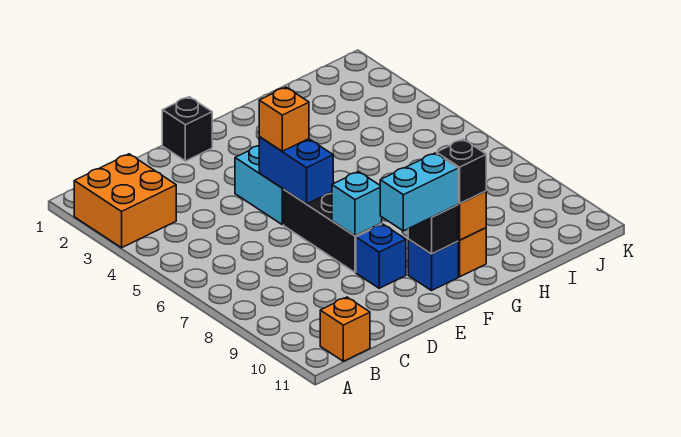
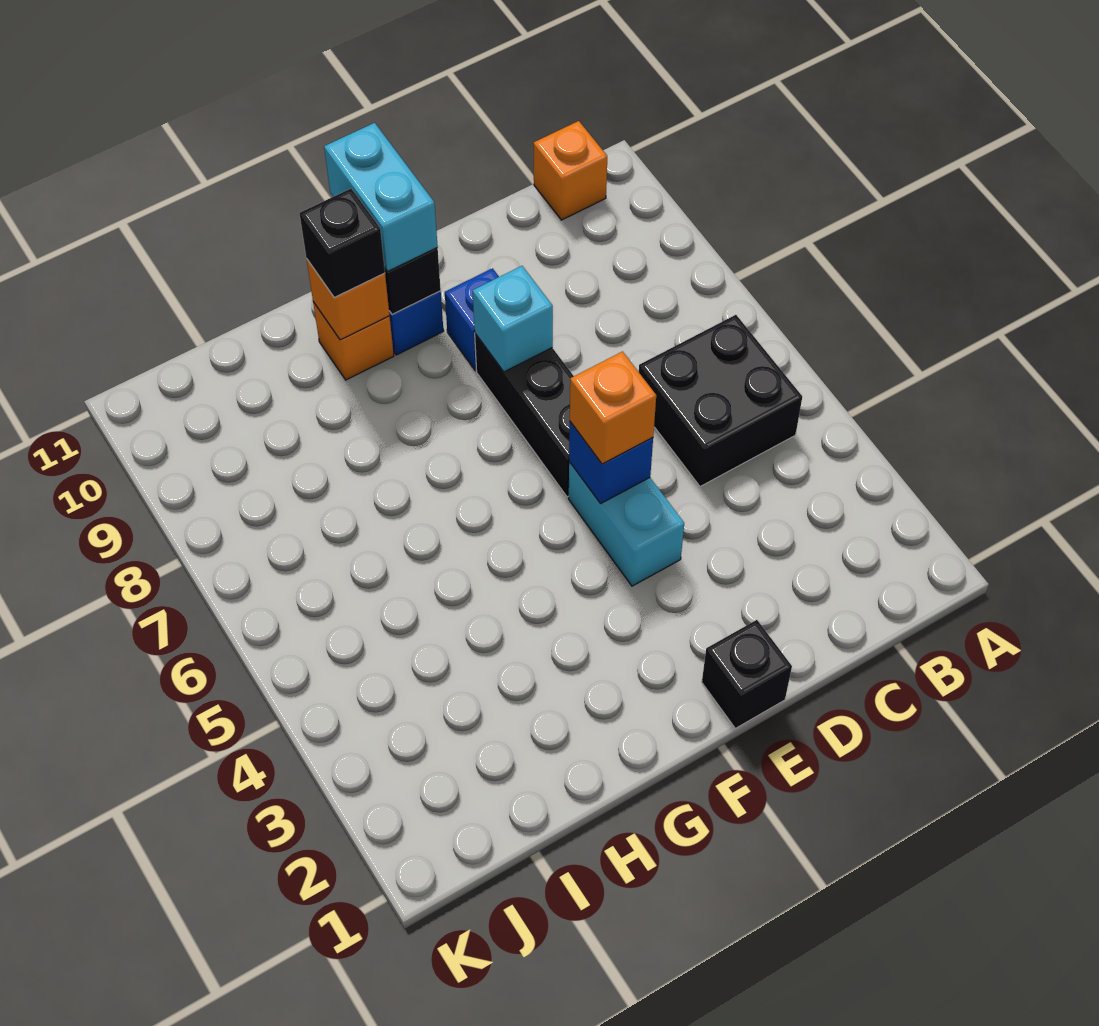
orange brick A2:B3 level 1 -> none
none -> black brick B5:C6 level 1
blue brick E5:E6 level 2 -> blue brick E5 level 2
cyan brick E10:F10 level 3 -> cyan brick F10:F11 level 3

